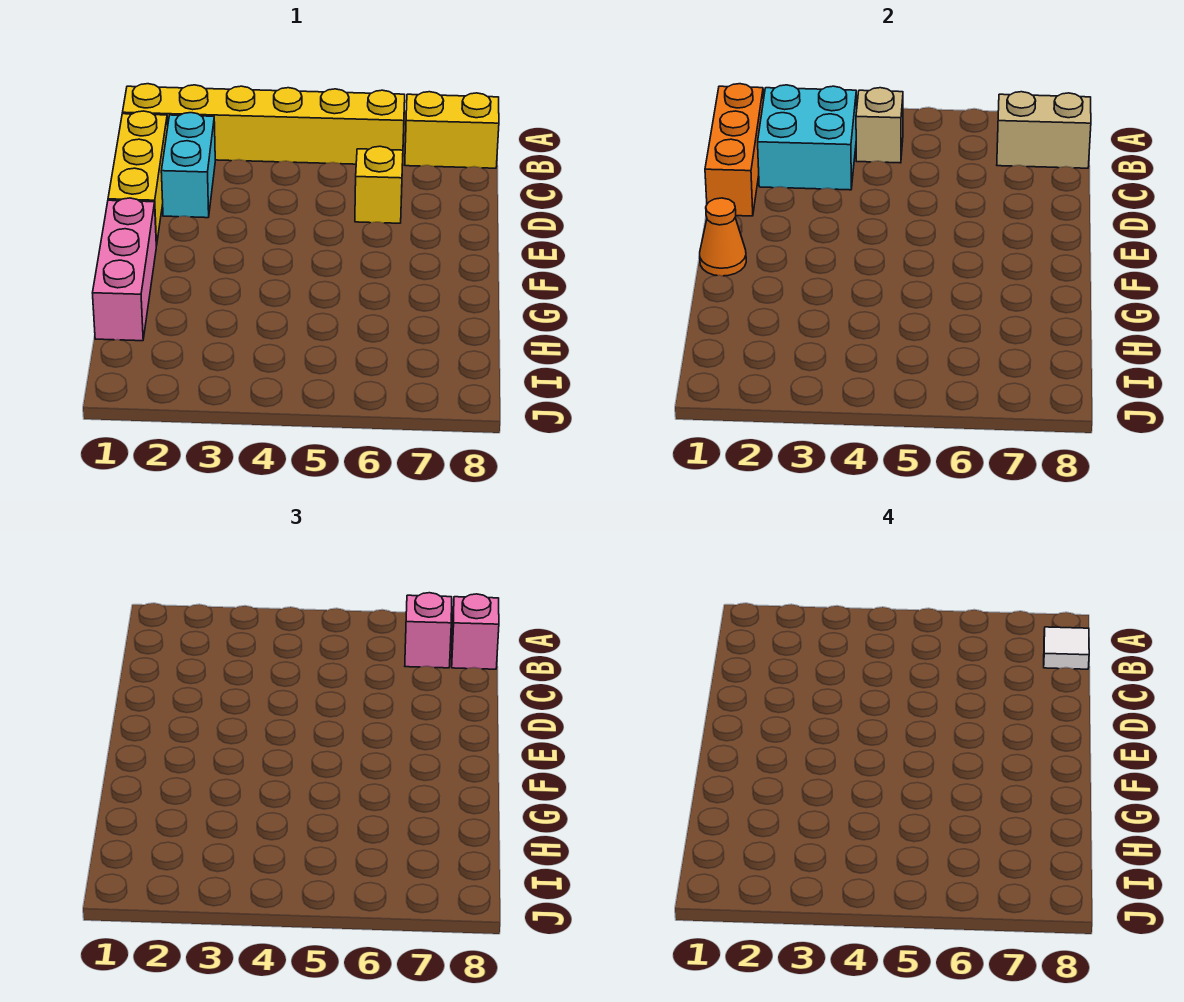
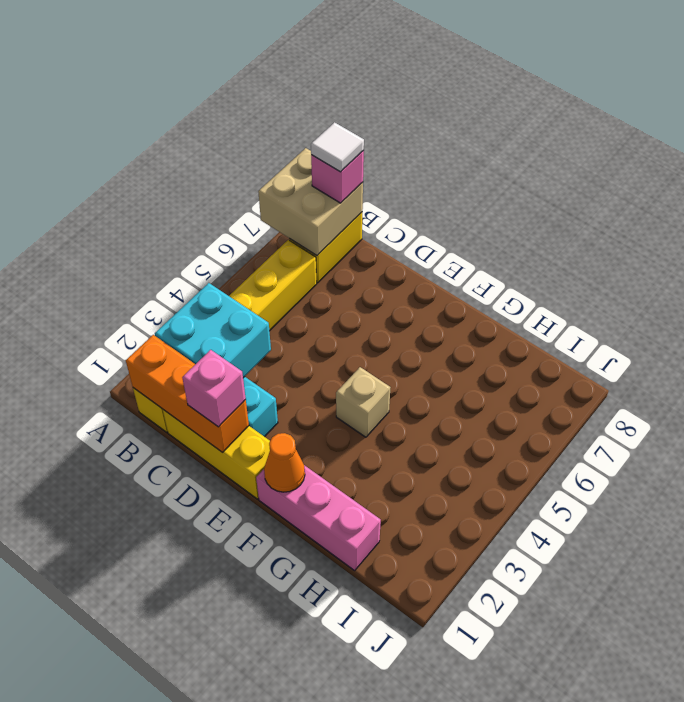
tan brick B4 level 2 -> tan brick F4 level 1
tan brick B7:B8 level 2 -> tan brick A7:B8 level 2
pink brick B7 level 3 -> pink brick D1 level 3
yellow brick D6 level 1 -> none

